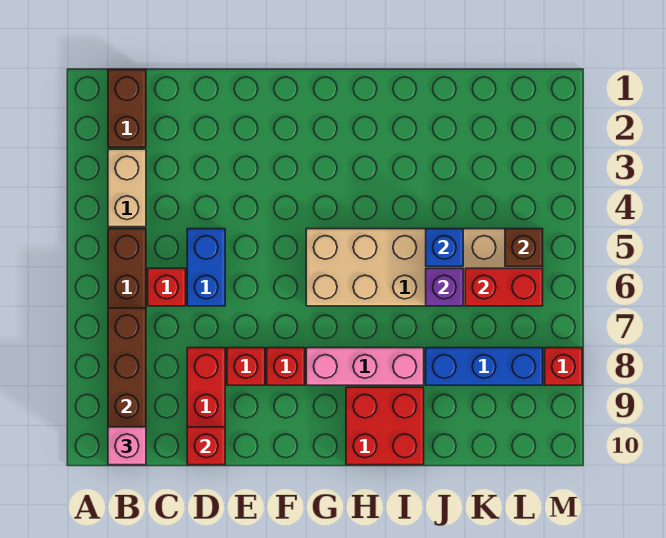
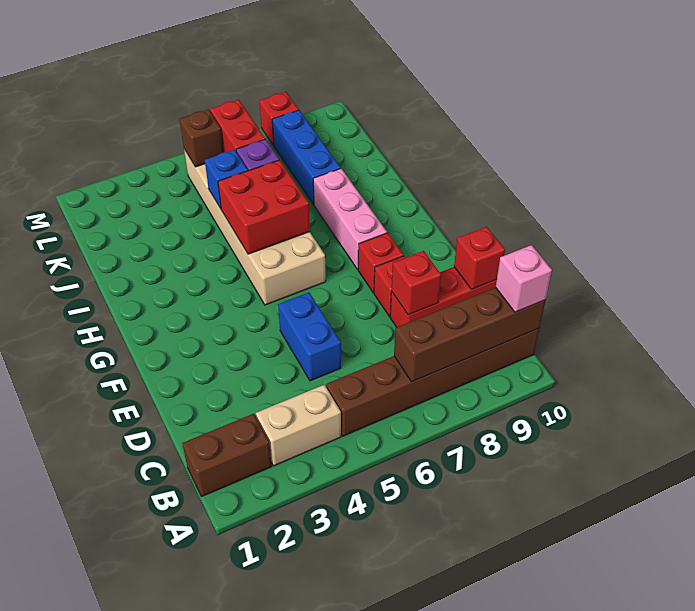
red brick C6 level 1 -> red brick D8 level 2
blue brick D5:D6 level 1 -> blue brick D5:E5 level 1
red brick H9:I10 level 1 -> red brick H5:I6 level 2

